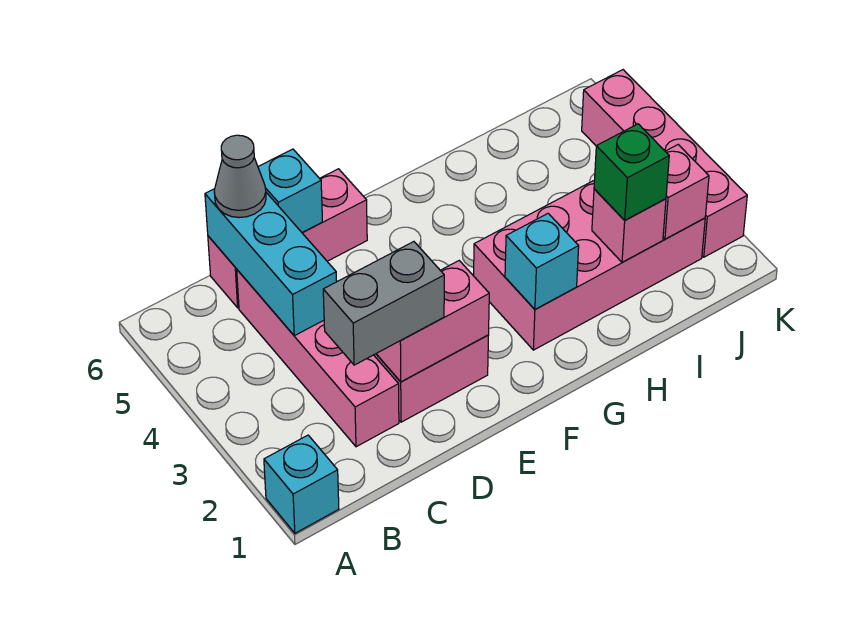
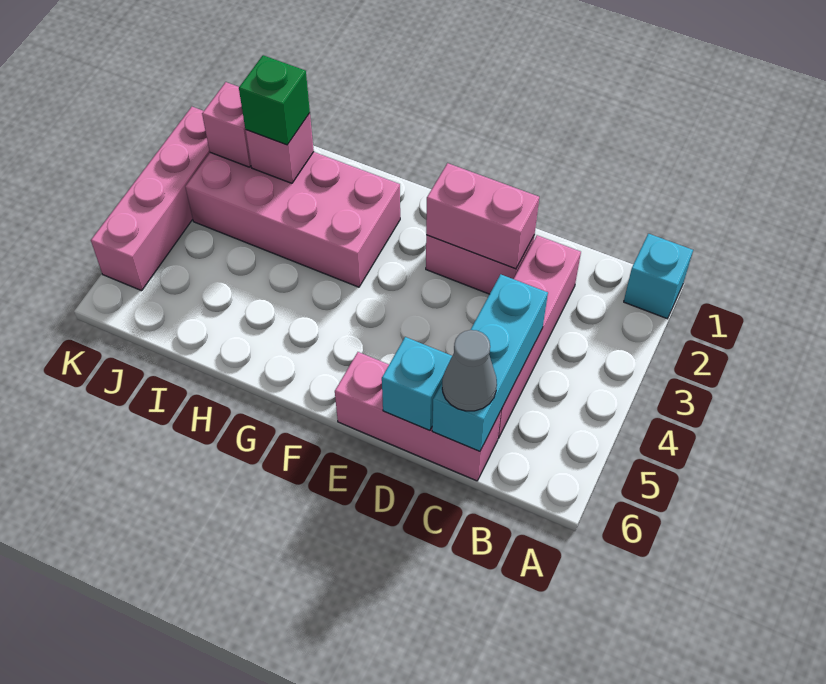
grey brick C2:D2 level 3 -> none
cyan brick G2 level 2 -> none

